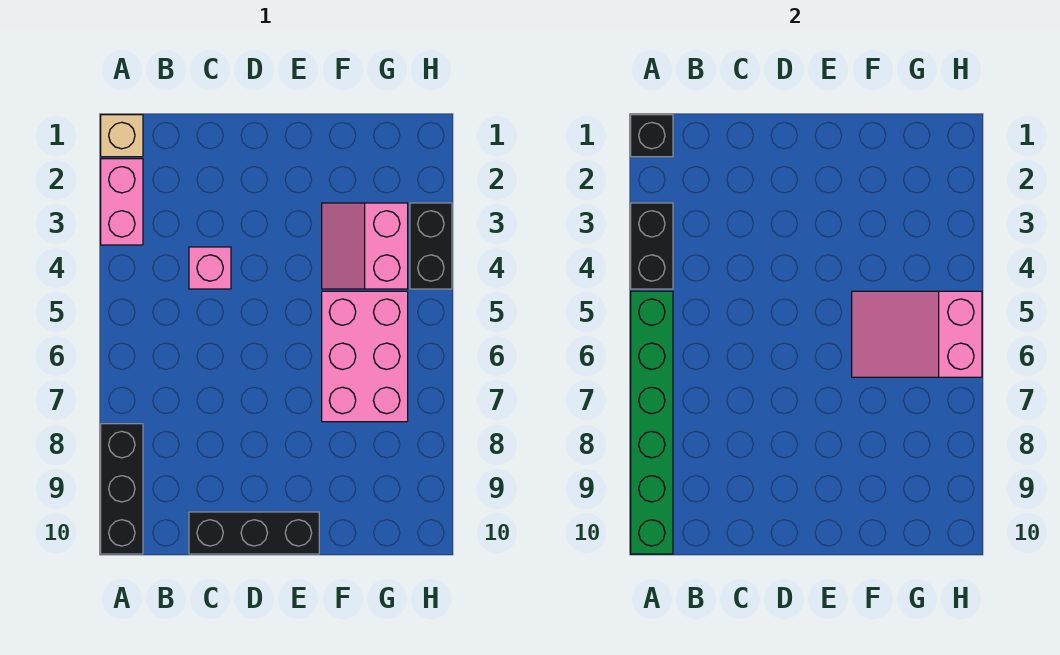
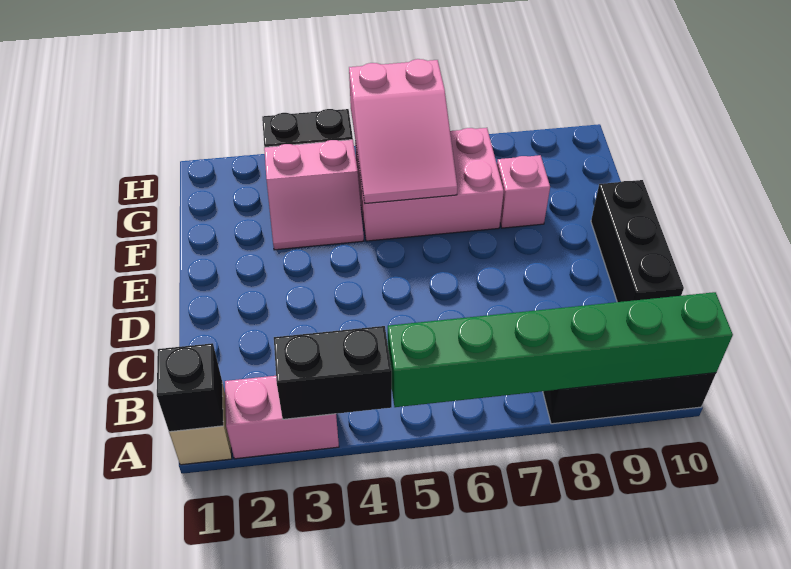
pink brick C4 level 1 -> pink brick F8 level 1

